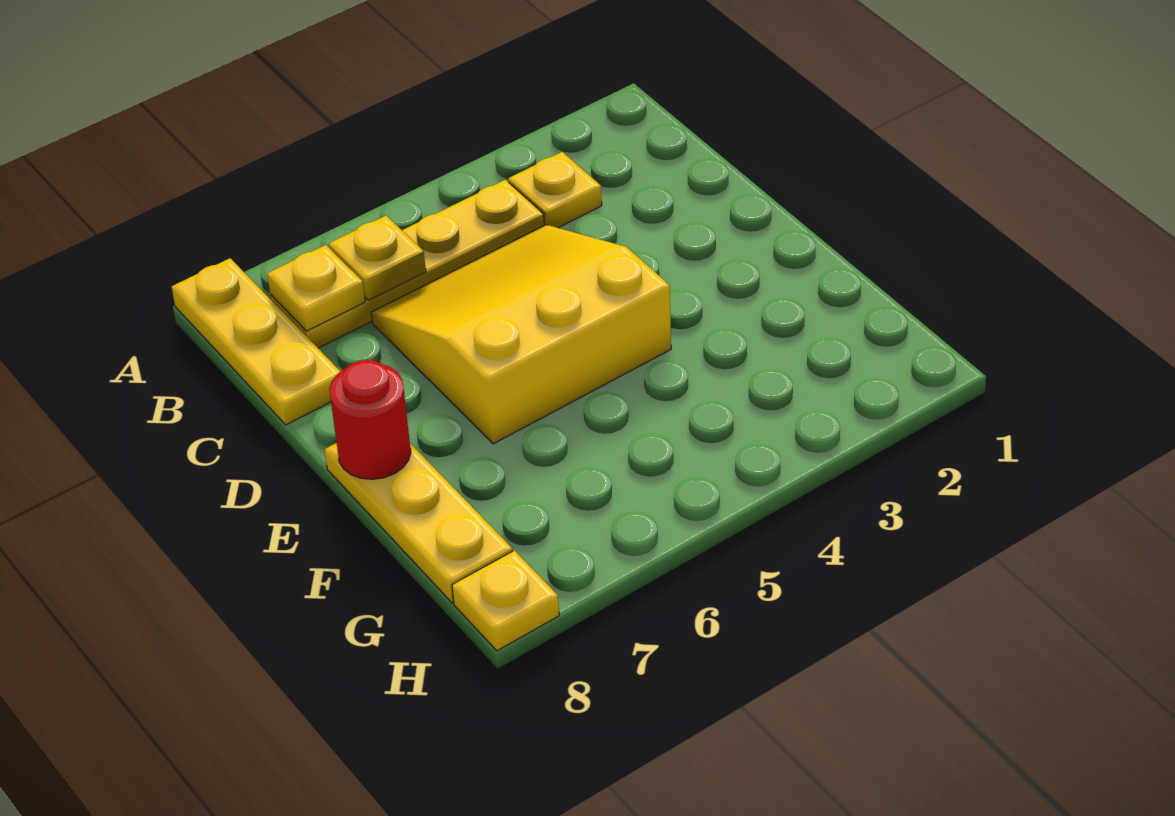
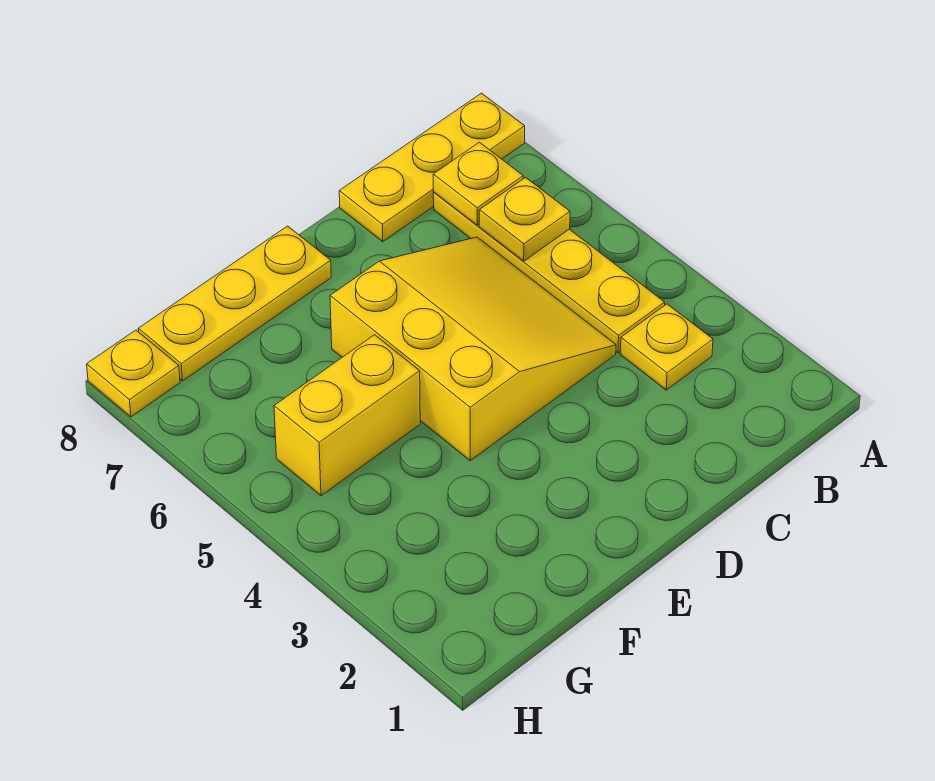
red round brick E8 level 2 -> none
none -> yellow brick F5:G5 level 1

